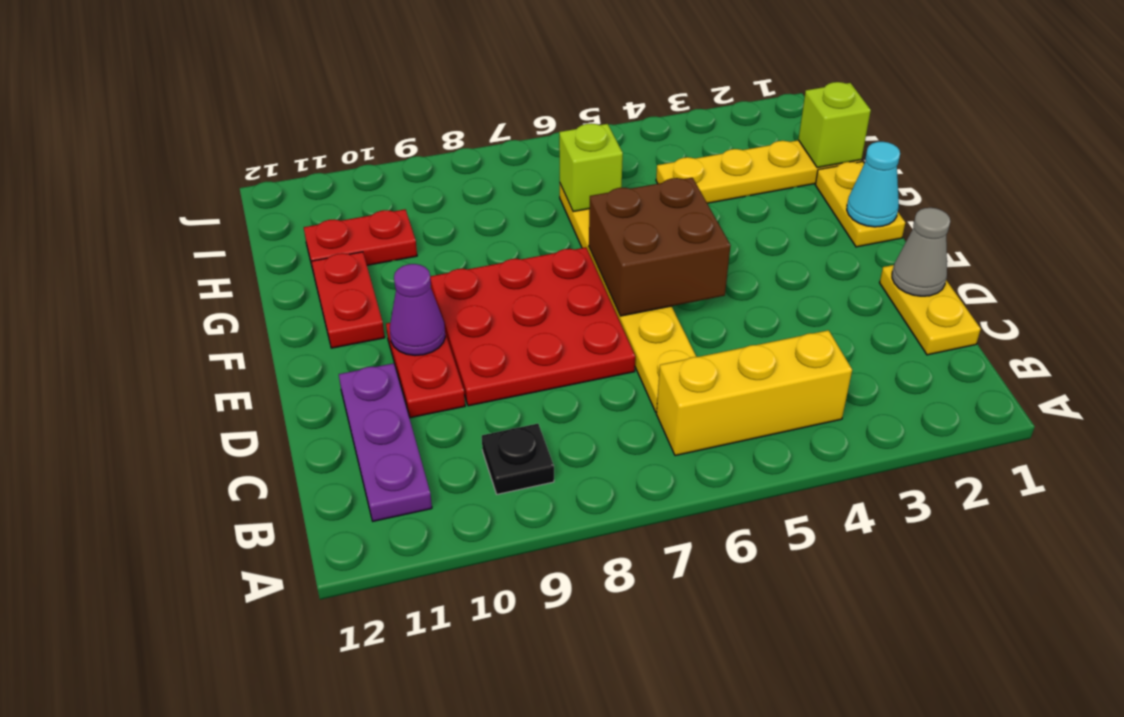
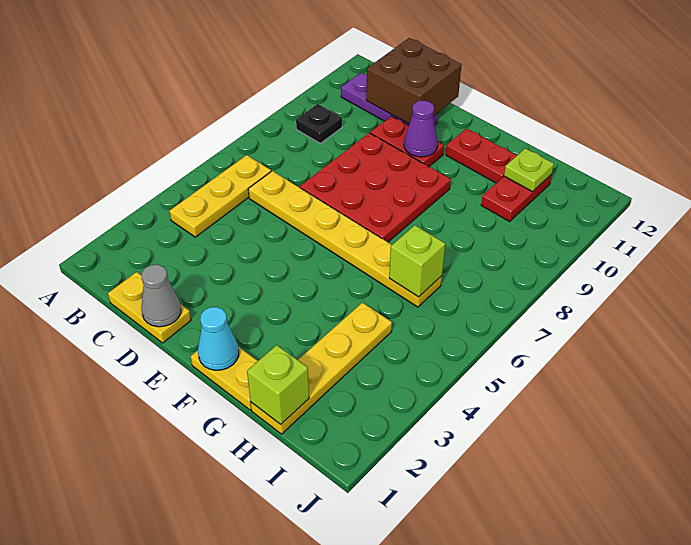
yellow brick B4:B6 level 1 -> yellow plate B4:B6 level 1
brown brick E5:F6 level 2 -> brown brick C11:D12 level 2
none -> lime plate H11 level 2

